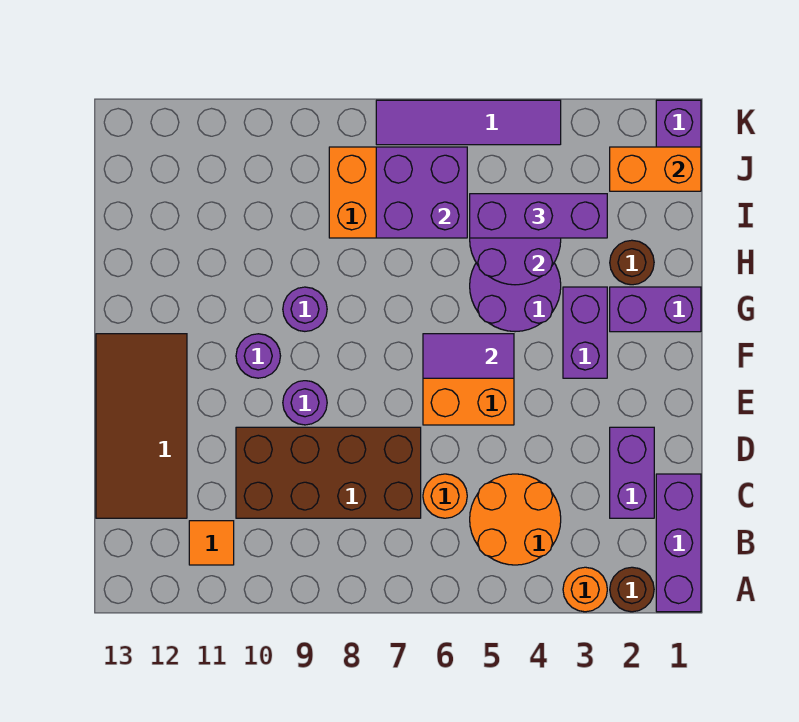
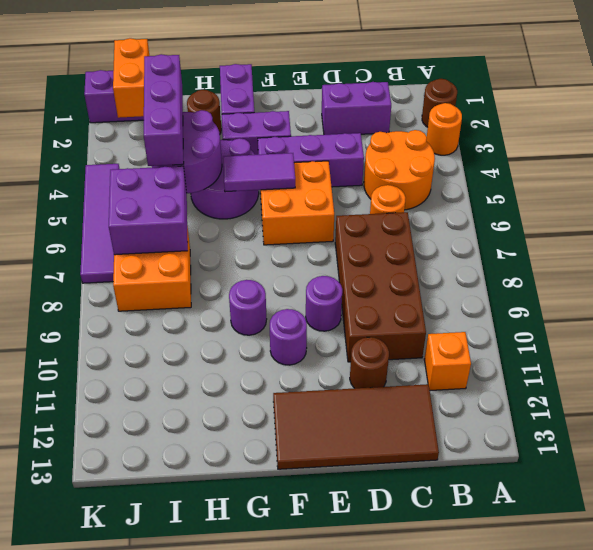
purple brick A1:C1 level 1 -> purple brick D4:F4 level 1
orange tile B11 level 1 -> orange brick B11 level 1
none -> brown round brick D11 level 1
purple tile F5:F6 level 2 -> purple tile F5:G5 level 2

